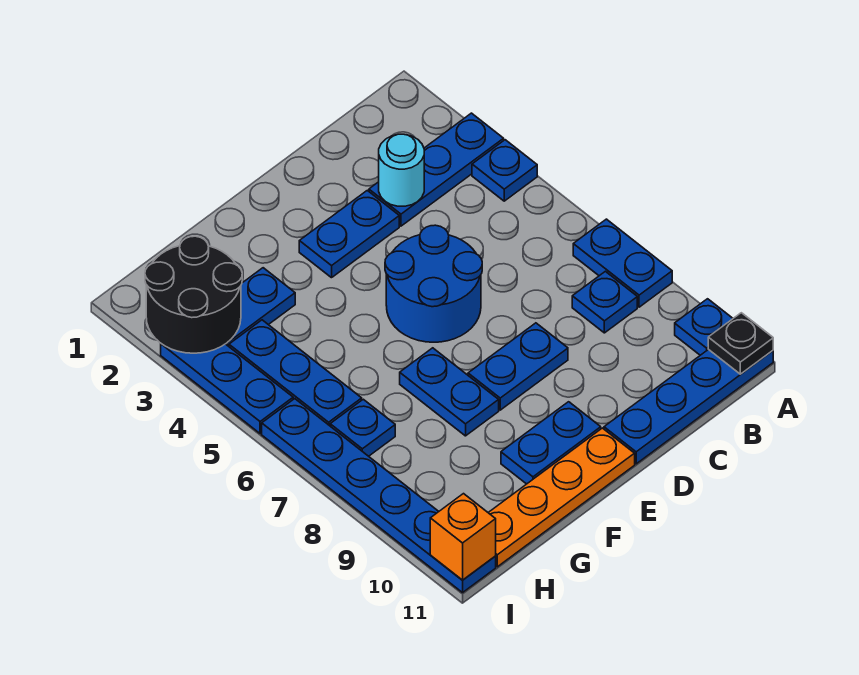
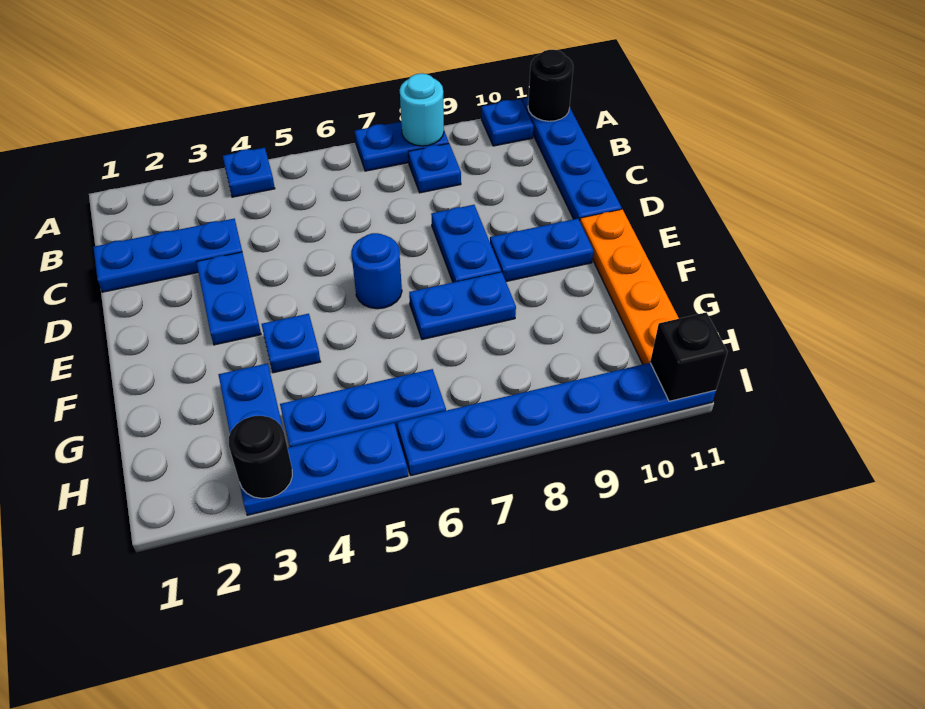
blue plate A3:C3 level 1 -> blue plate C1:C3 level 1
black plate A11 level 2 -> black round brick A11 level 2
cyan round brick C3 level 2 -> cyan round brick A8 level 2
blue round brick D5:E6 level 1 -> blue round brick E6 level 1
blue plate E10:F10 level 1 -> blue plate E9:E10 level 1
black round brick H2:I3 level 2 -> black round brick I3 level 2
blue plate H7 level 1 -> blue plate F4 level 1
orange brick I11 level 2 -> black brick I11 level 2

